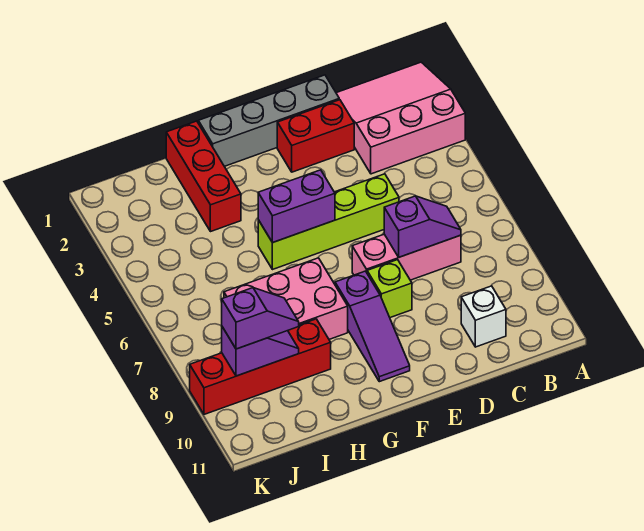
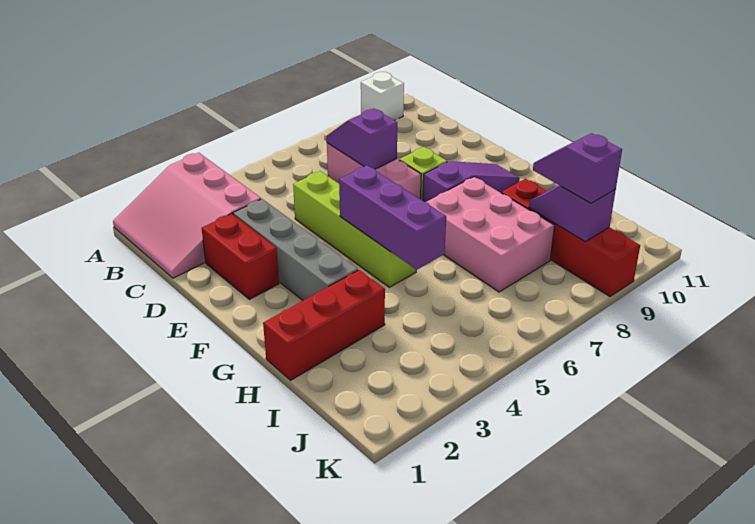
white brick C10 level 1 -> white brick A10 level 1
grey brick D1:G1 level 1 -> grey brick D3:G3 level 1
purple brick F5:G5 level 2 -> purple brick F5:H5 level 2

